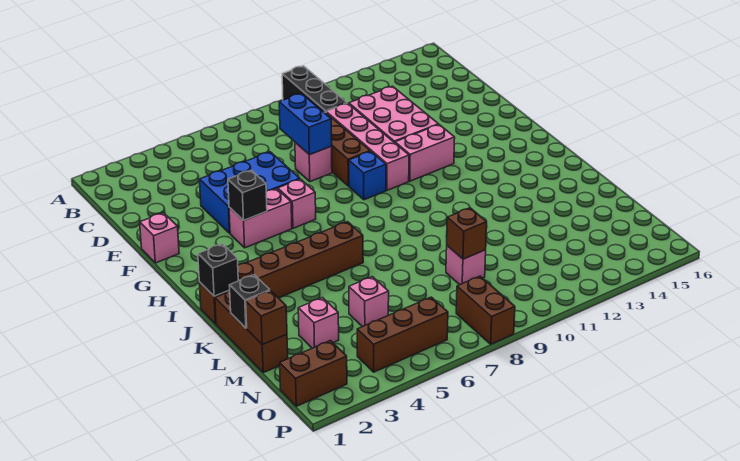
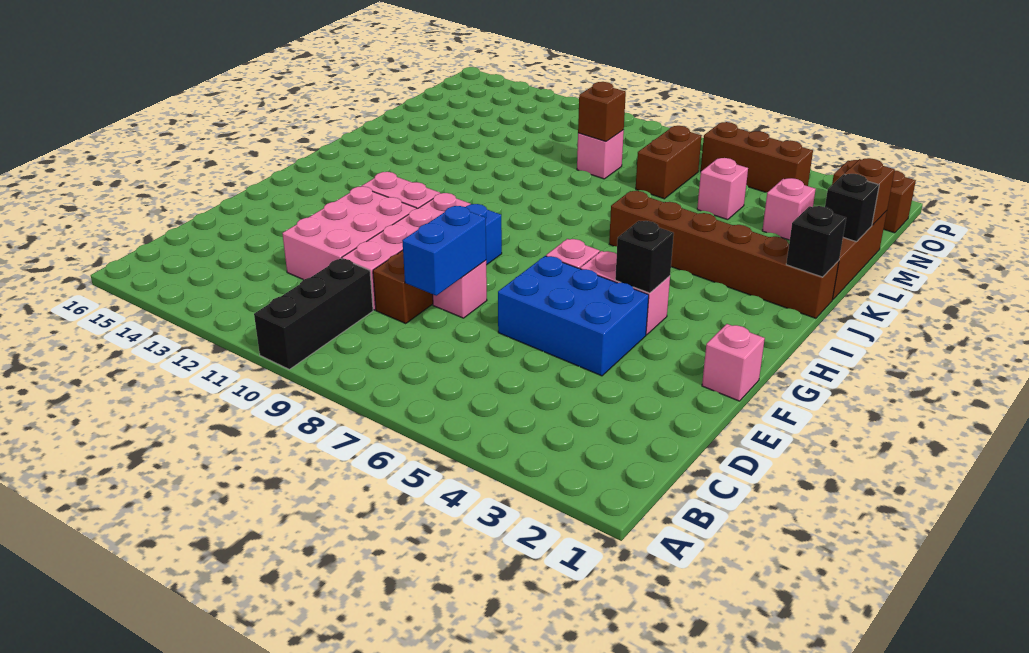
brown brick O8:P8 level 1 -> brown brick M7:N7 level 1

